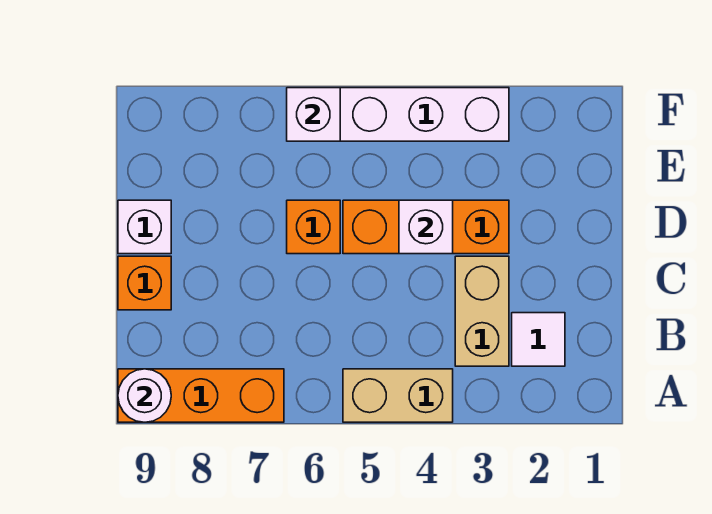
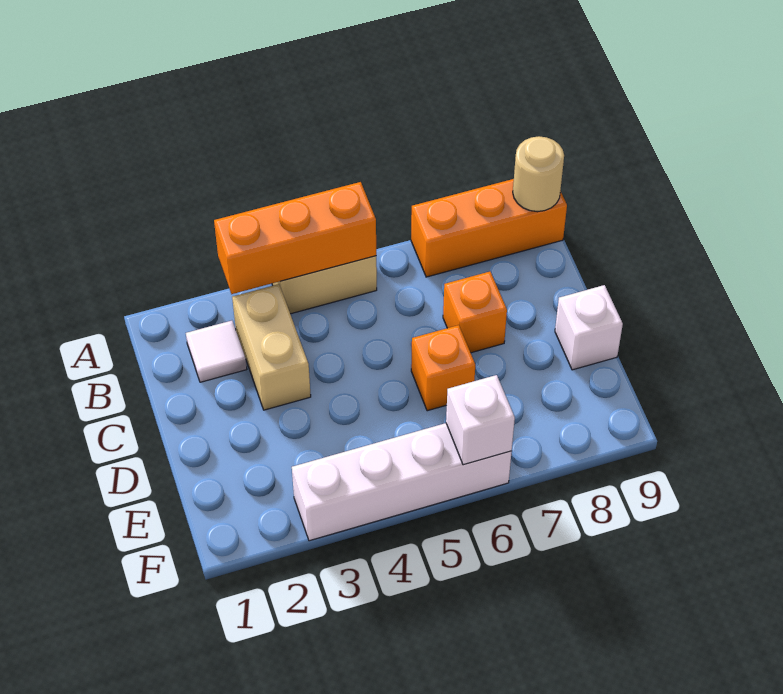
white round brick A9 level 2 -> tan round brick A9 level 2
orange brick C9 level 1 -> orange brick C7 level 1
orange brick D3:D5 level 1 -> orange brick A3:A5 level 2
white brick D4 level 2 -> none

